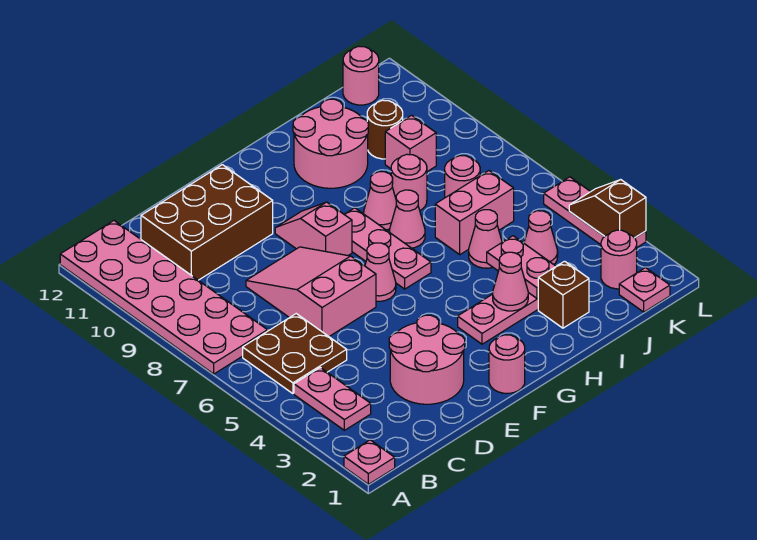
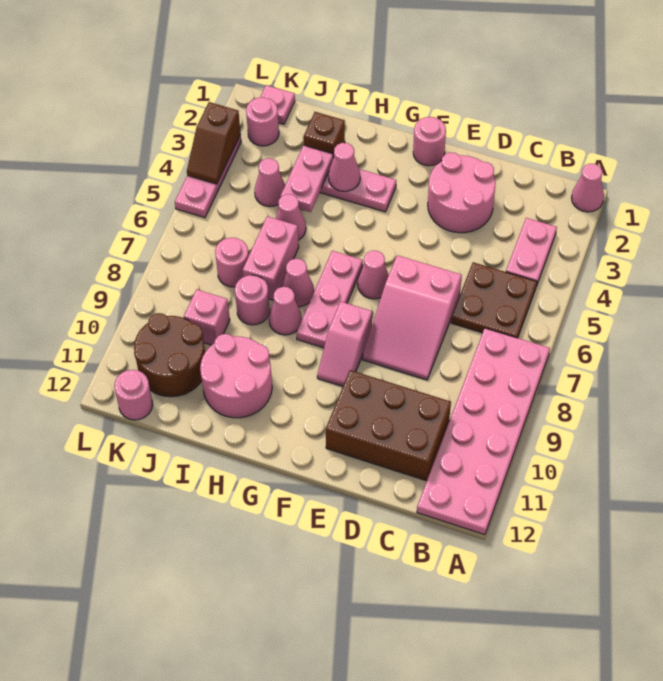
pink plate A1 level 1 -> pink cone A1 level 1
pink brick I6:J6 level 1 -> pink brick I6:I7 level 1
brown round brick J10 level 1 -> brown round brick J10:K11 level 1

